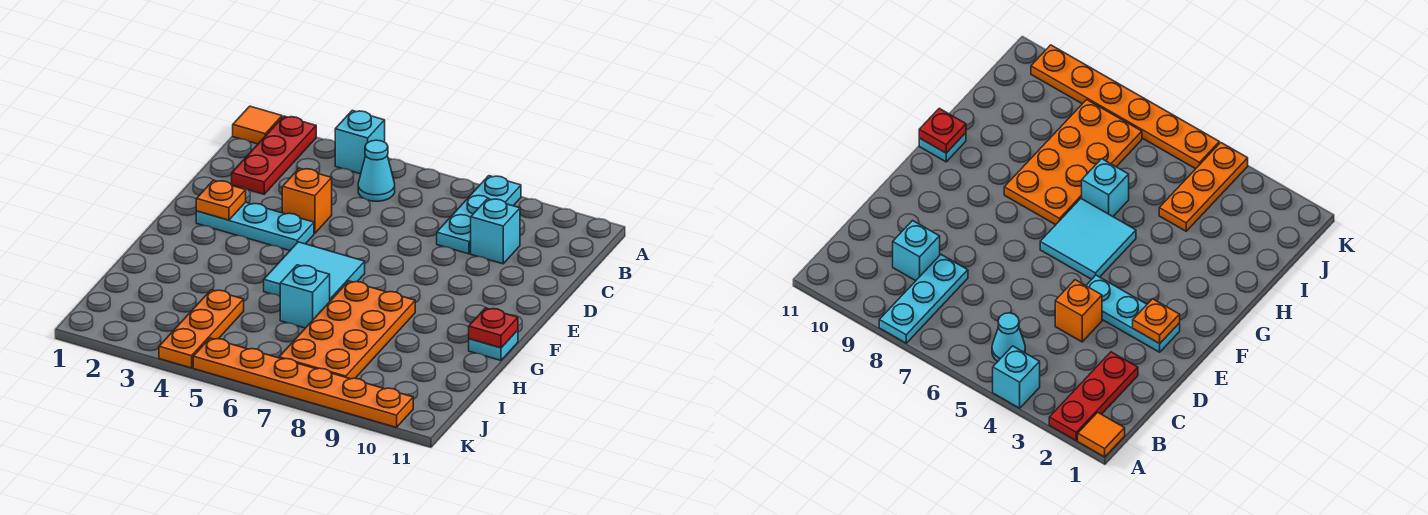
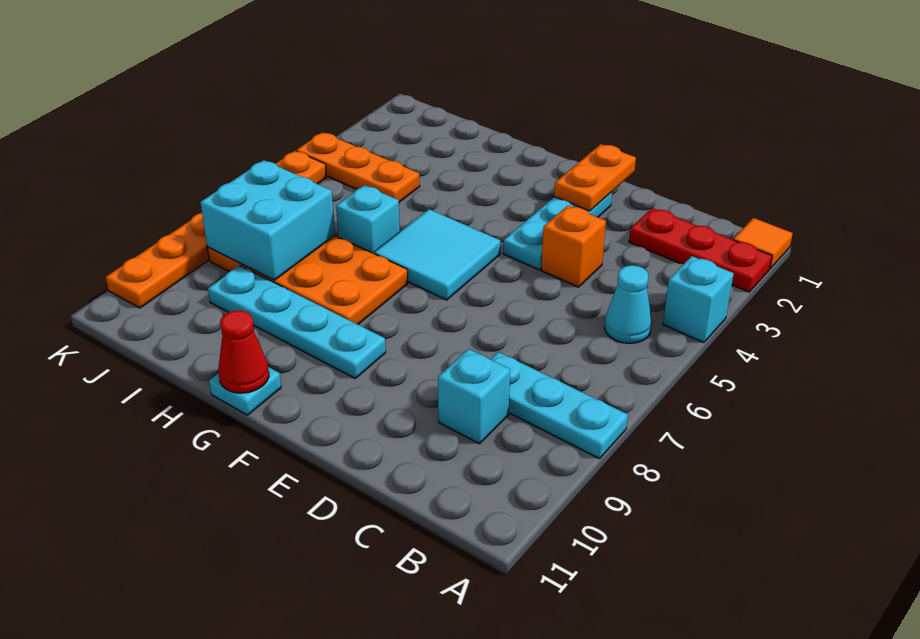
orange plate E2 level 2 -> orange plate E1:E2 level 2
none -> cyan plate F9:I9 level 1
red plate G11 level 2 -> red cone G11 level 2
none -> cyan brick I7:J8 level 2

